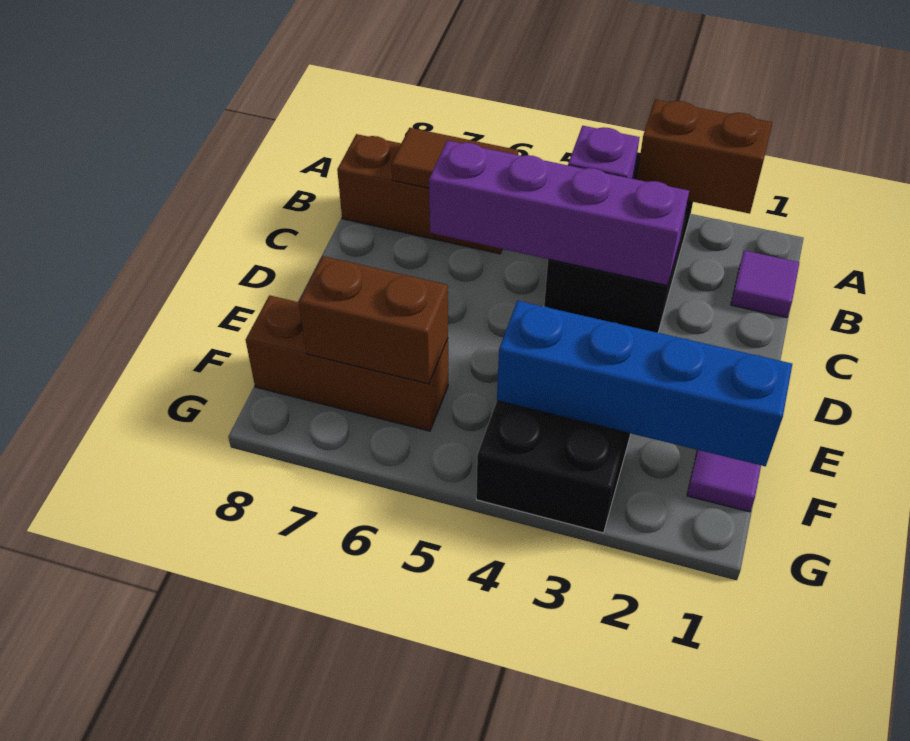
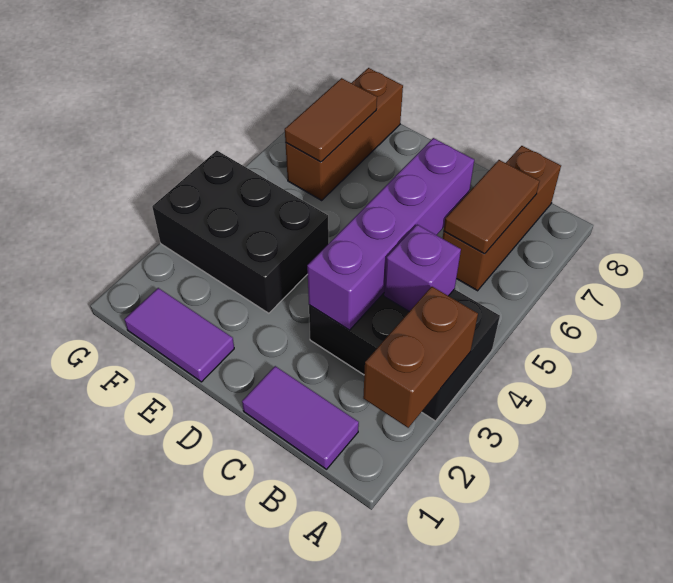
purple tile B1 level 1 -> purple tile B1:C1 level 1
blue brick F1:F4 level 2 -> none
brown brick F6:F7 level 2 -> brown tile F6:F7 level 2

